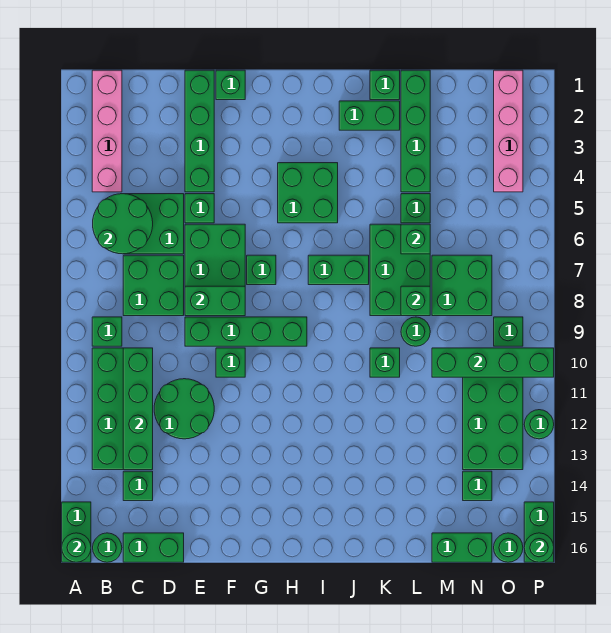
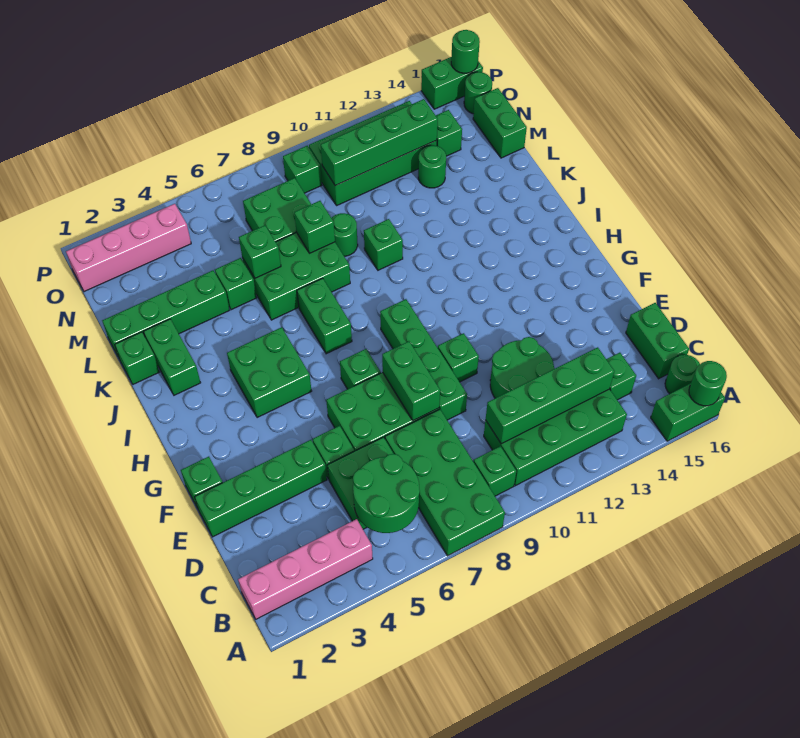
green brick C7:D8 level 1 -> green brick A7:D8 level 1
green brick M10:P10 level 2 -> green brick N10:N13 level 2
green round brick P12 level 1 -> green round brick M13 level 1

